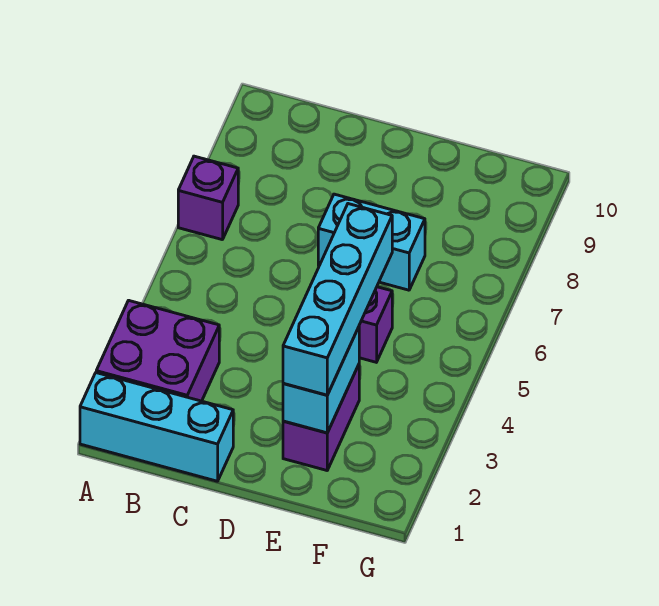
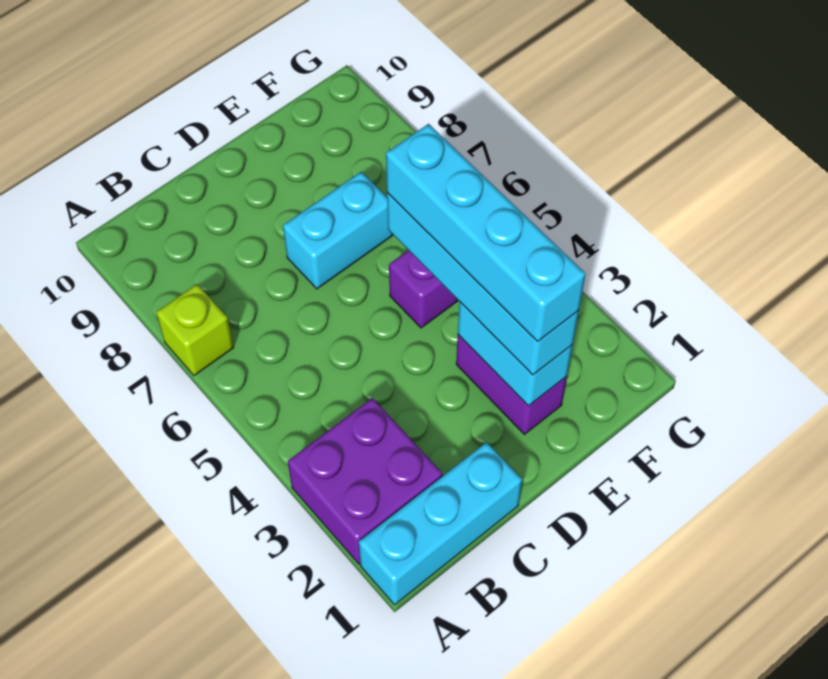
purple brick A7 level 1 -> lime brick A7 level 1
none -> cyan brick E2:E5 level 4

